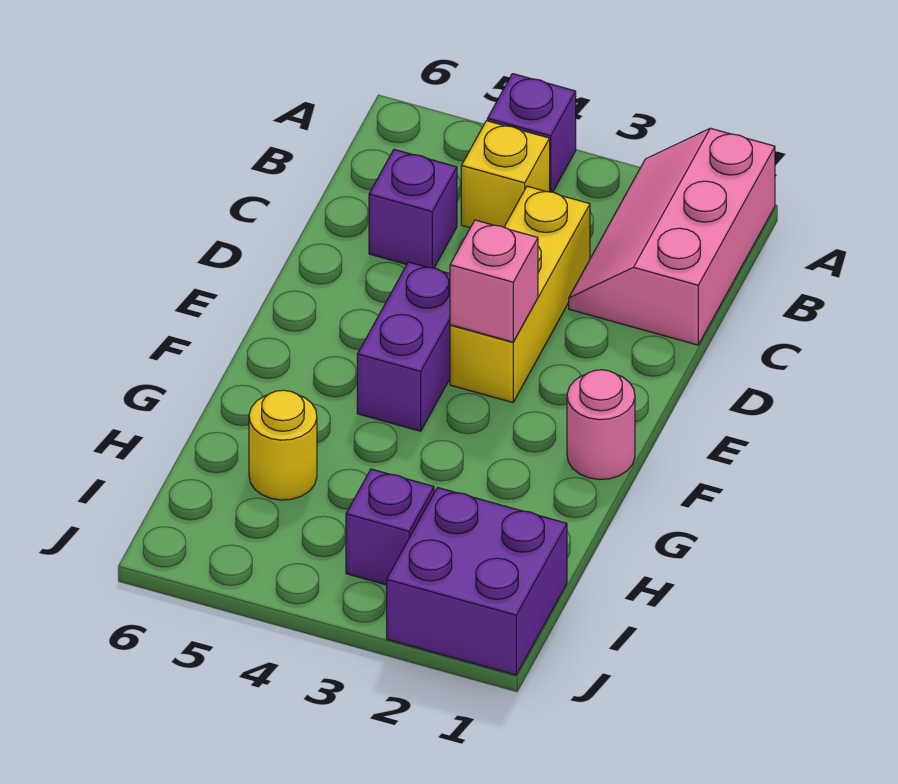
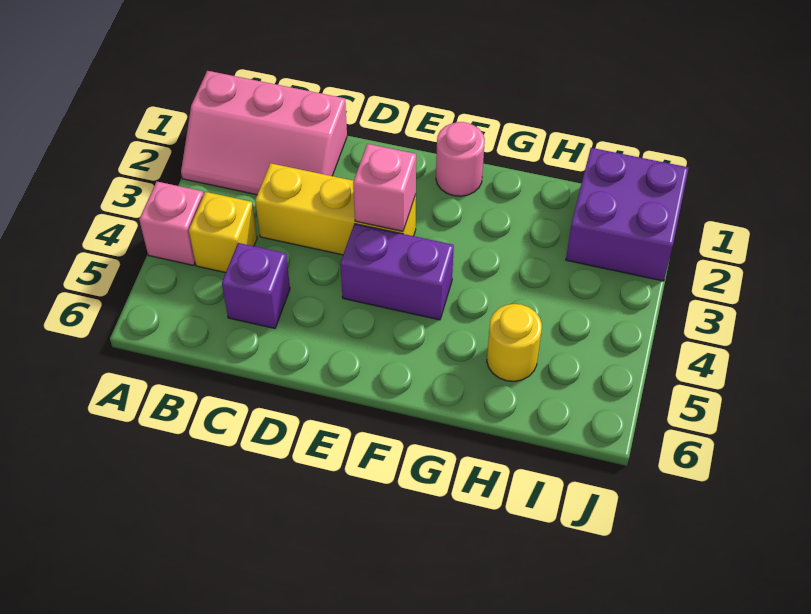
purple brick A4 level 1 -> pink brick A4 level 1
purple brick I3 level 1 -> none

